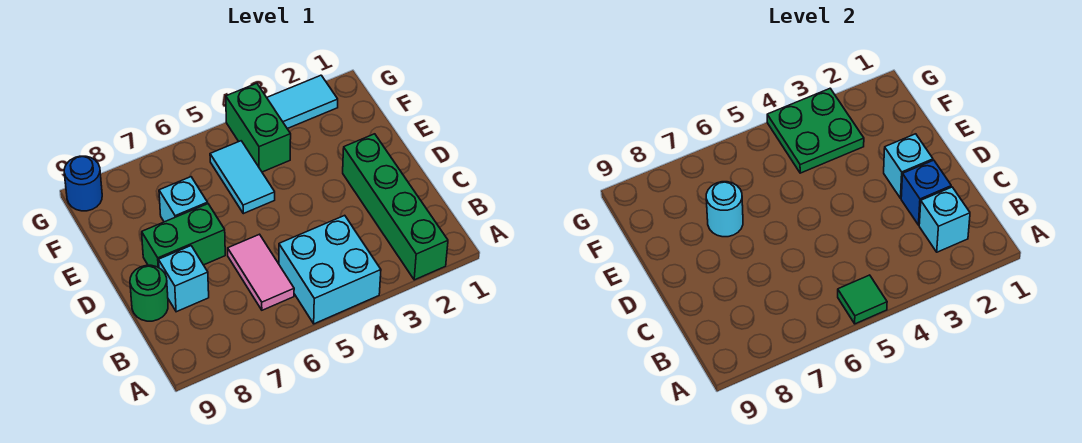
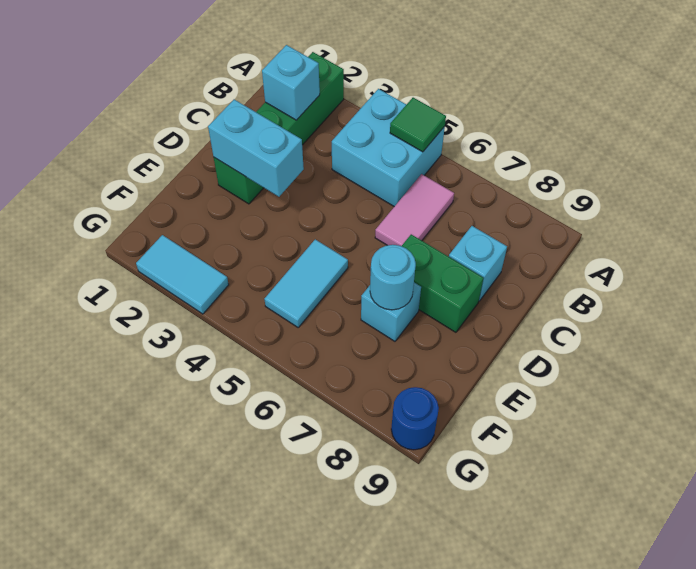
blue brick C2 level 2 -> none
green round brick C9 level 1 -> none
cyan brick D2 level 2 -> cyan brick D2:D3 level 2
green plate F3:G4 level 2 -> none
green brick F4:G4 level 1 -> none

